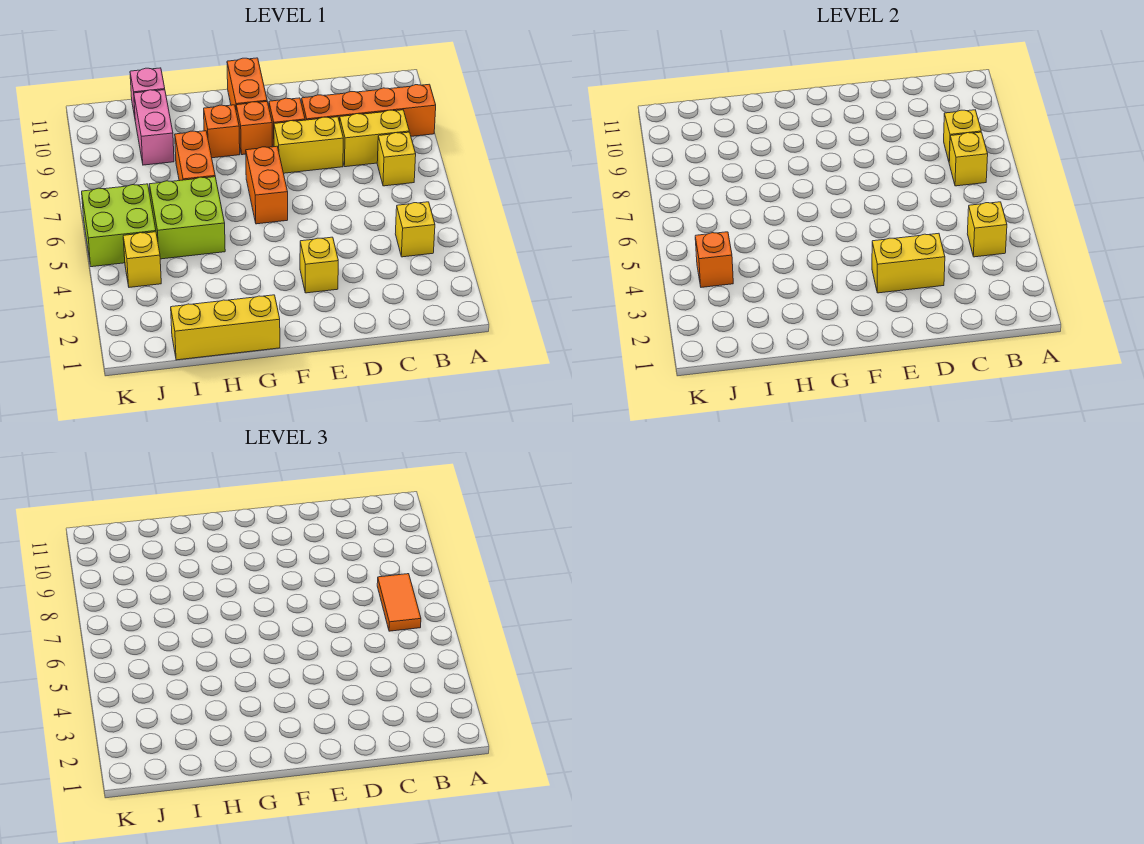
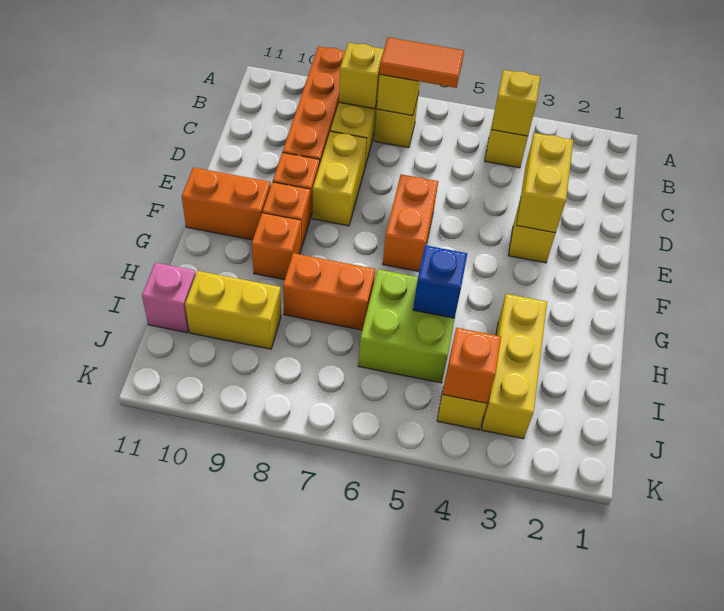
orange brick F6:F7 level 1 -> orange brick E6:F6 level 1
yellow brick G1:I1 level 1 -> yellow brick H3:J3 level 1
none -> blue brick H5 level 2
pink brick I9:I10 level 1 -> yellow brick I9:I10 level 1
lime brick J5:K6 level 1 -> none

